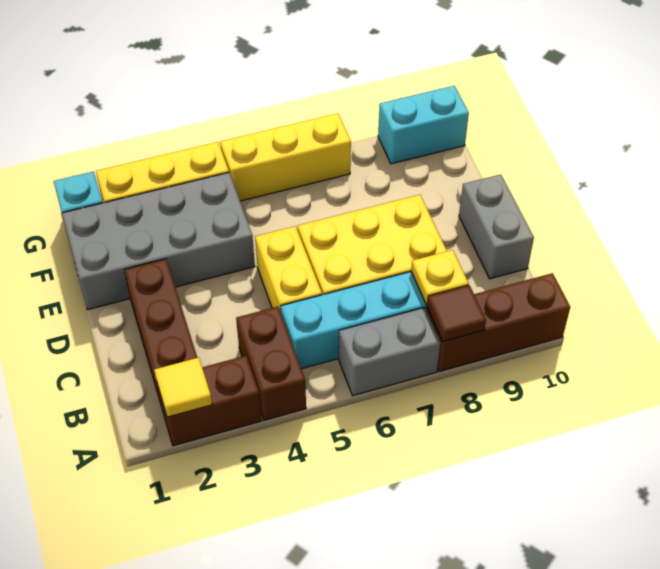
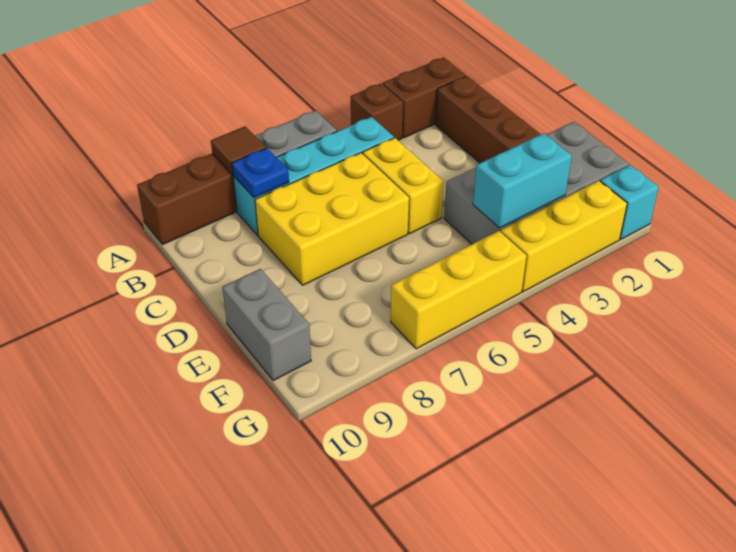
yellow tile A2 level 2 -> none
brown brick A4:B4 level 1 -> brown brick A4 level 1
yellow plate B8 level 2 -> blue plate B8 level 2
grey brick C10:D10 level 1 -> grey brick E10:F10 level 1
cyan brick G9:G10 level 1 -> cyan brick F3:F4 level 2

